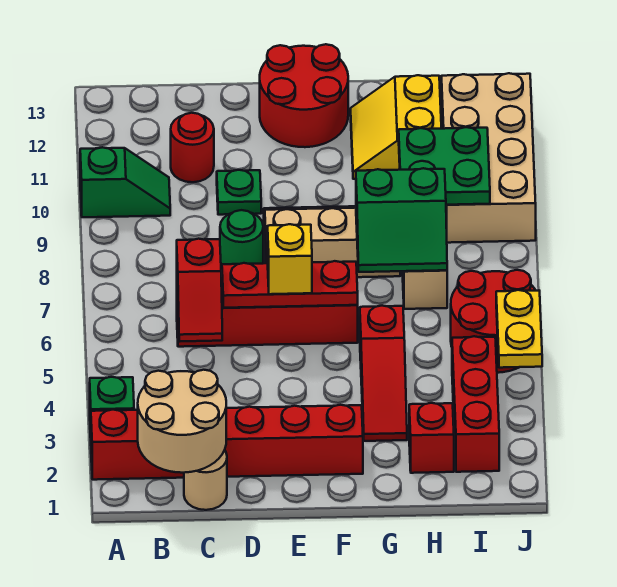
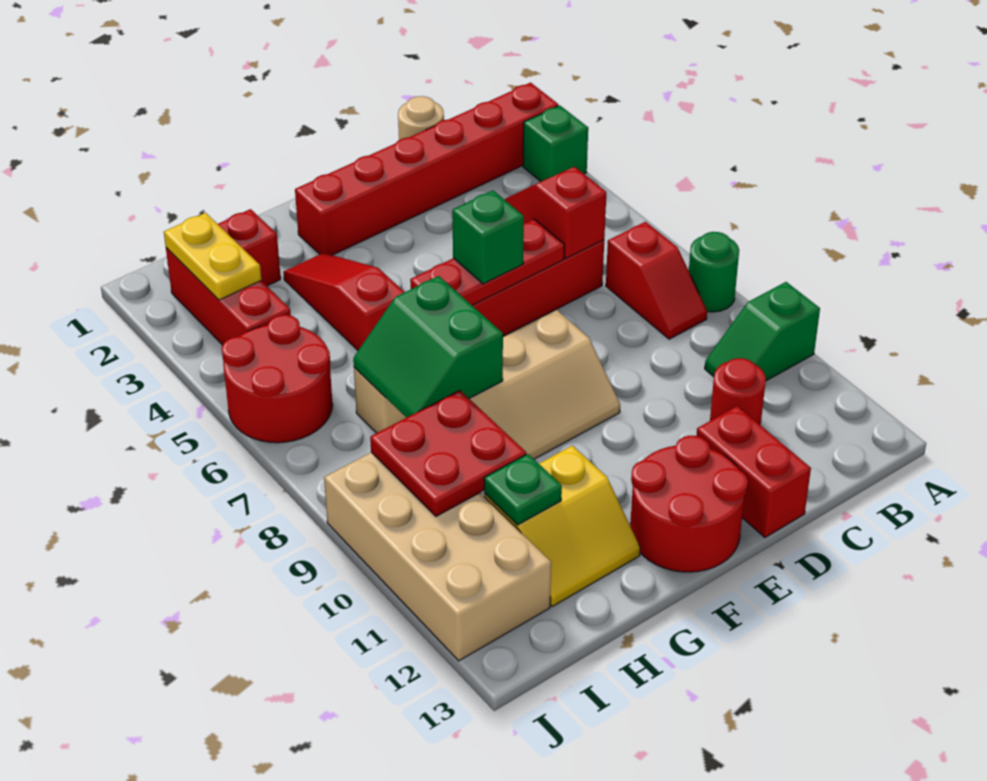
tan round brick B1:C2 level 2 -> none
none -> red slope B7:B8 level 1 top 7
green round brick D8 level 1 -> green round brick A8 level 1
green plate D10 level 1 -> green plate H11 level 2
none -> red brick D12:D13 level 1
yellow brick E6 level 3 -> green brick E6 level 3
green slope G7:H8 level 2 top 8 -> green slope G7:H8 level 2 top G
yellow slope G11:H12 level 1 top H -> yellow slope G11:H12 level 1 top 11
green plate H9:I10 level 2 -> red plate H9:I10 level 2
yellow plate J4:J5 level 2 -> yellow plate I2:I3 level 2

